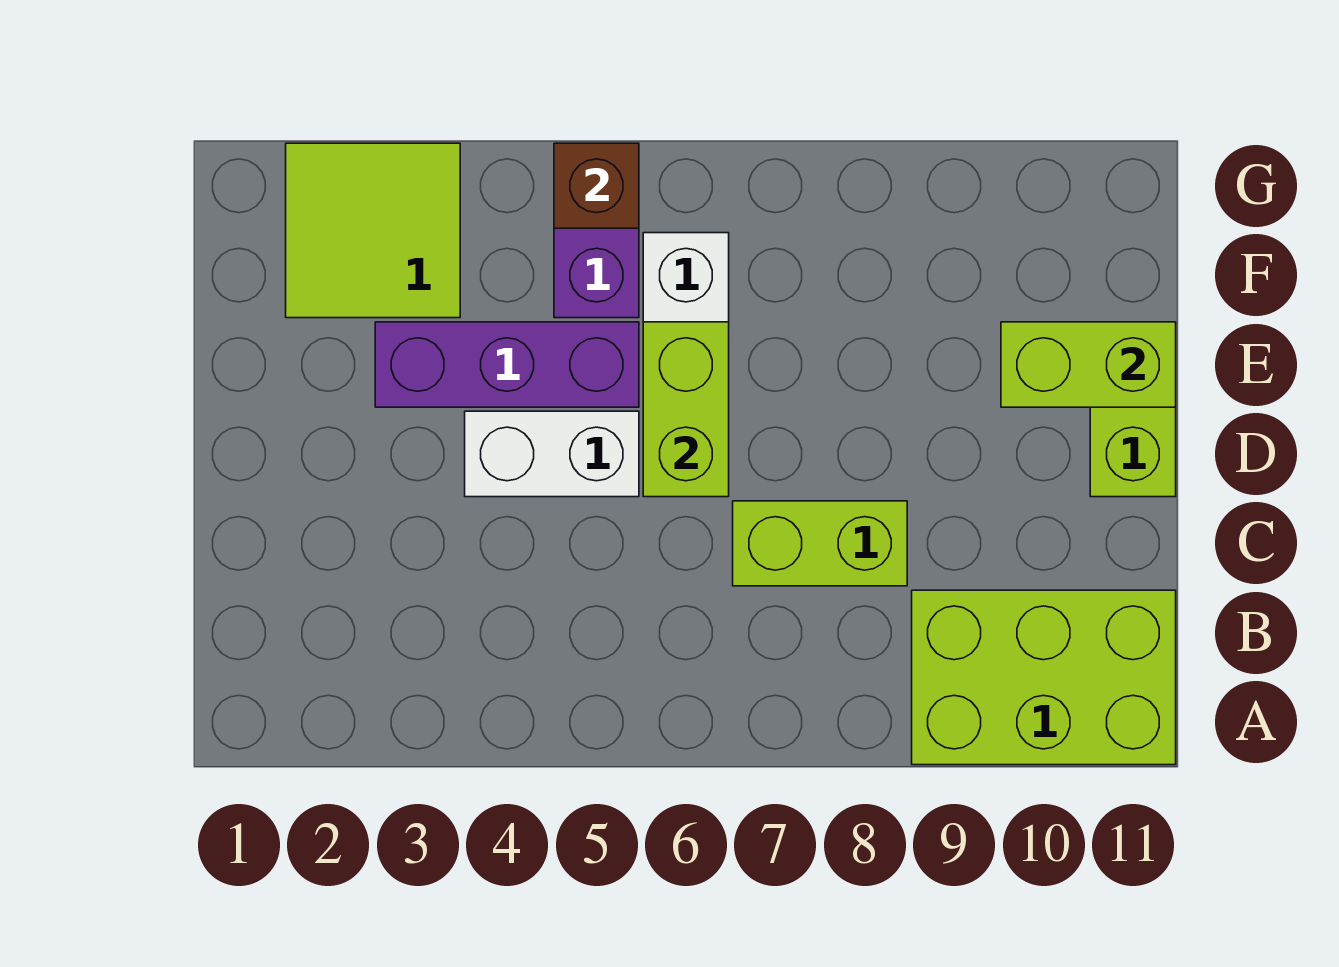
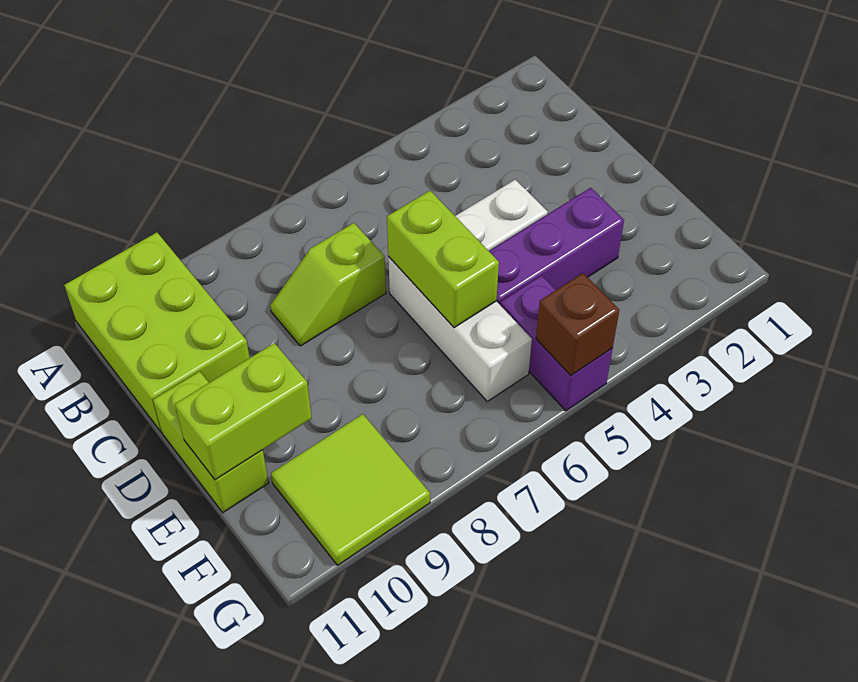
lime brick A9:B11 level 1 -> lime brick A10:C11 level 1
lime brick C7:C8 level 1 -> lime slope C7:C8 level 1 top 7
lime tile F2:G3 level 1 -> lime tile F9:G10 level 1

